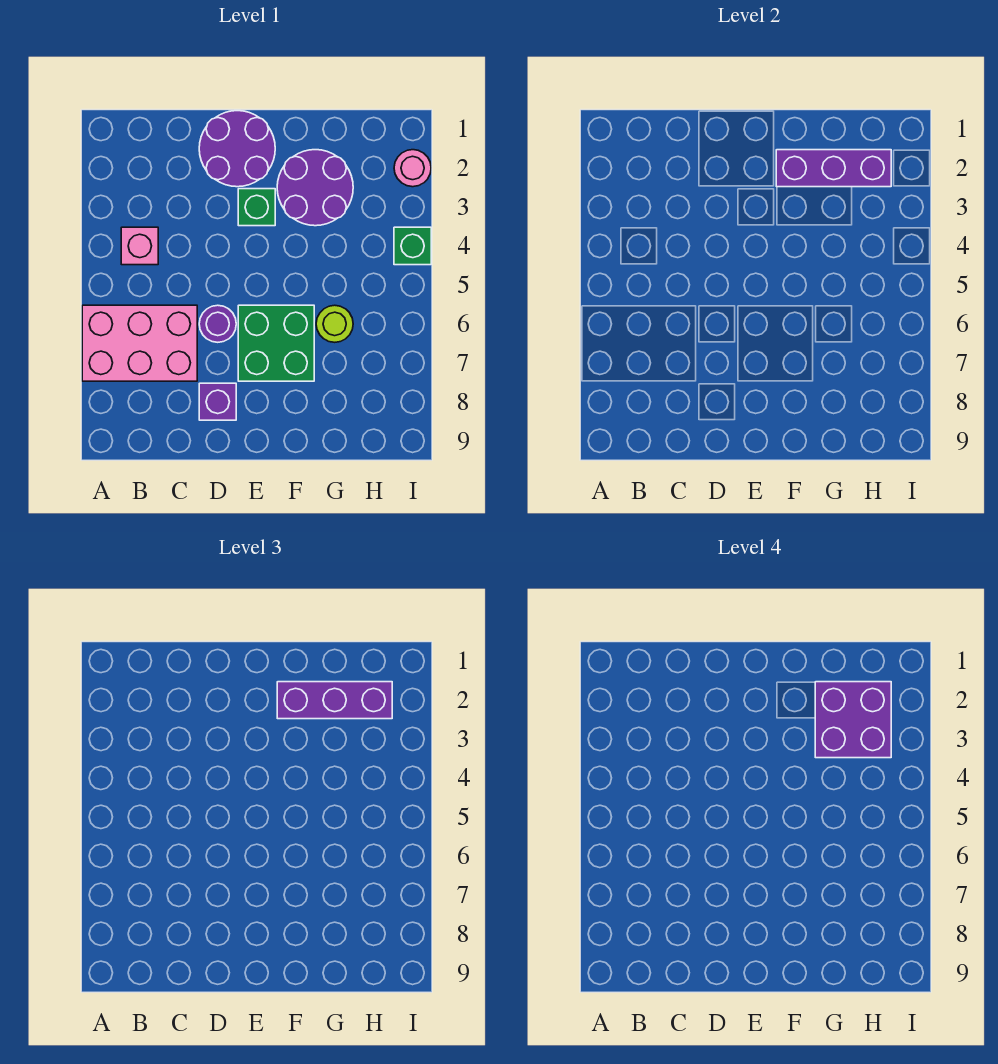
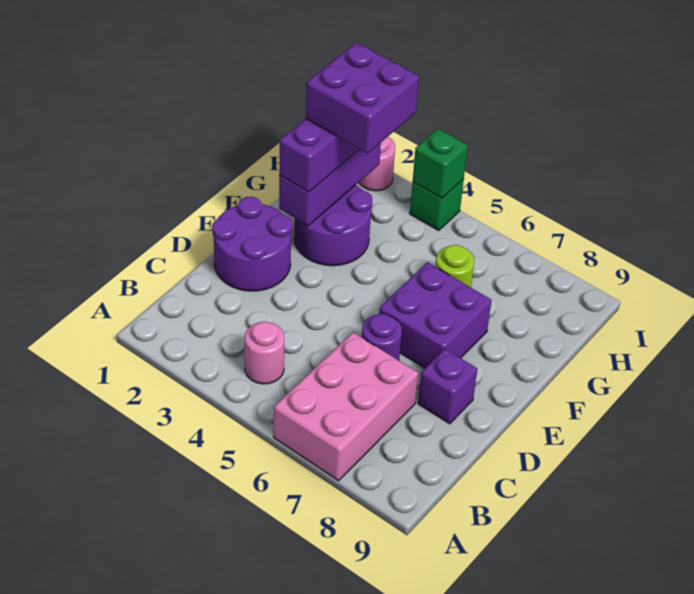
pink brick B4 level 1 -> pink round brick B4 level 1
green brick E3 level 1 -> green brick I4 level 2
green brick E6:F7 level 1 -> purple brick E6:F7 level 1

